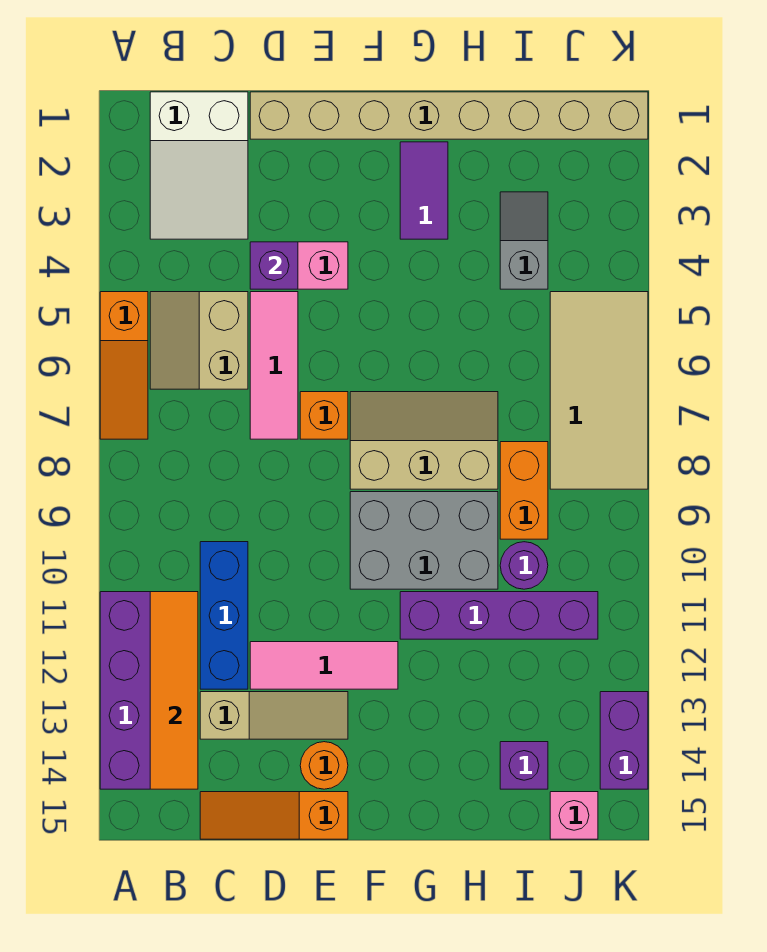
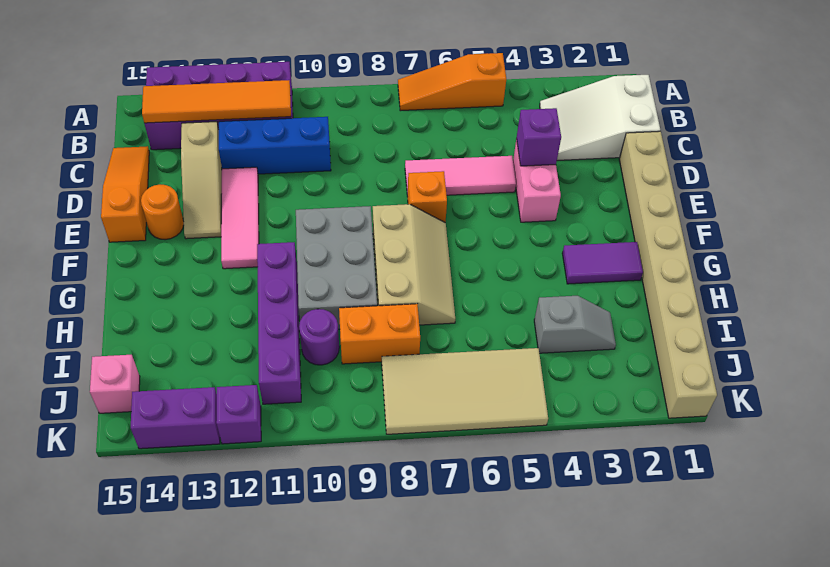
tan slope B5:C6 level 1 top C -> none
purple brick I14 level 1 -> purple brick K12 level 1

